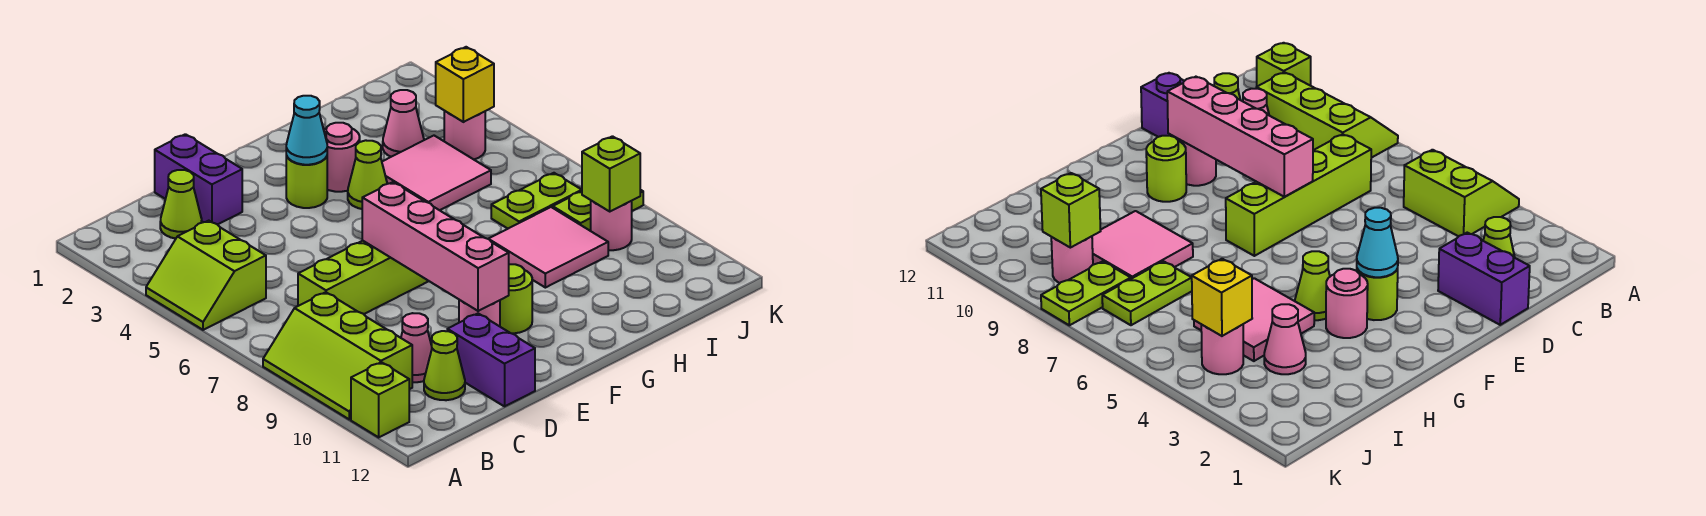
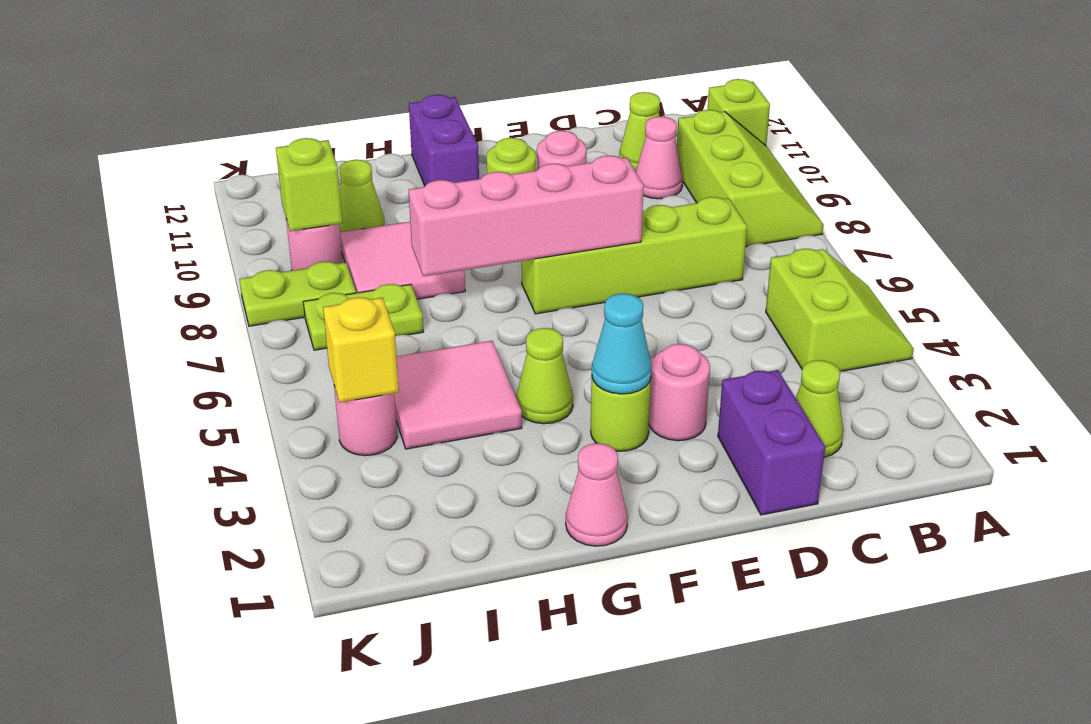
purple brick D11:D12 level 1 -> purple brick G11:G12 level 1
pink brick E7:E10 level 2 -> pink brick E7:H7 level 2
pink round brick G3 level 1 -> pink round brick E3 level 1
pink cone I3 level 1 -> pink cone G1 level 1
none -> lime cone I10 level 1

